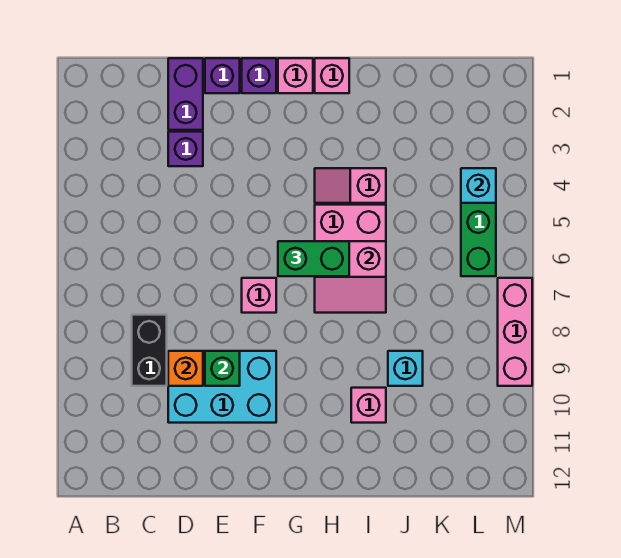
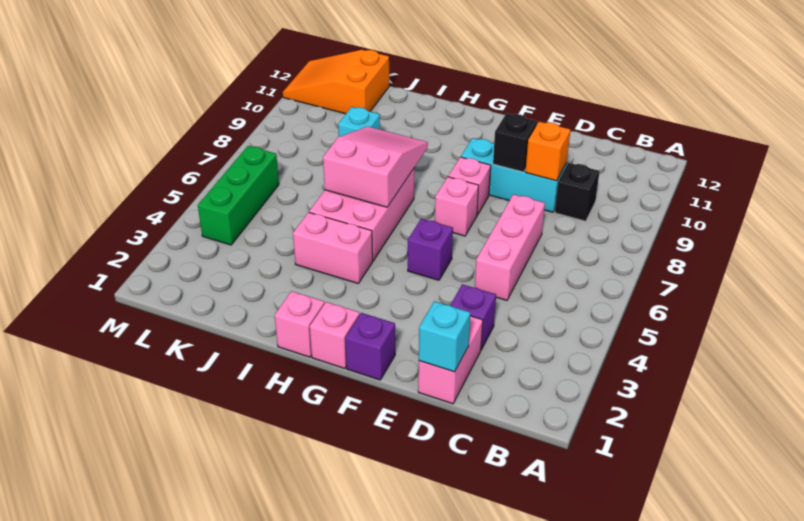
black brick C8:C9 level 1 -> black brick C9 level 1
purple brick D1:D2 level 1 -> pink brick D1:D2 level 1
cyan brick D9:F10 level 1 -> cyan brick D9:F9 level 1
purple brick E1 level 1 -> purple brick F5 level 1
green brick E9 level 2 -> black brick E9 level 2
green brick G6:H6 level 3 -> none
pink slope H4:I4 level 1 top I -> pink brick H4:I4 level 1
pink slope H6:I7 level 2 top 6 -> pink slope H6:I8 level 2 top 6
pink brick I10 level 1 -> pink brick F8 level 1
none -> orange slope K11:M12 level 1 top K
cyan brick L4 level 2 -> cyan brick D1 level 2
pink brick M7:M9 level 1 -> pink brick D5:D7 level 1

